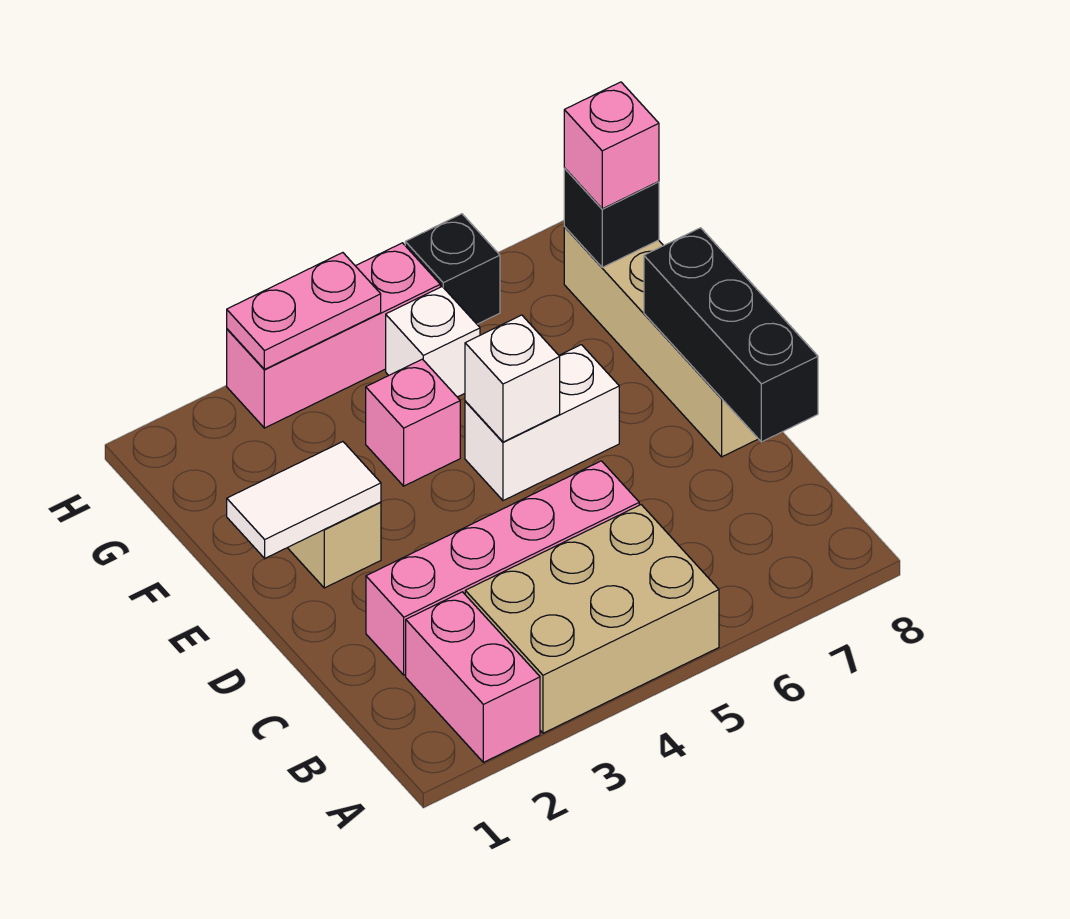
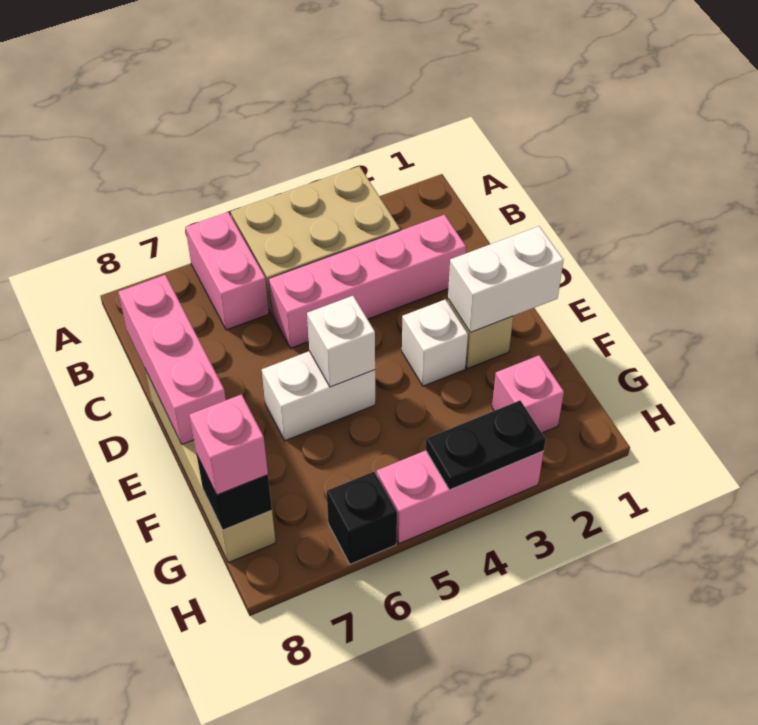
pink brick A2:B2 level 1 -> pink brick A6:B6 level 1
black brick C8:E8 level 2 -> pink brick C8:E8 level 2
white tile E1:E2 level 2 -> white brick E1:E2 level 2
pink brick F4 level 1 -> pink brick G2 level 1
white brick G5 level 1 -> white brick E3 level 1
pink plate H3:H4 level 2 -> black plate H3:H4 level 2

